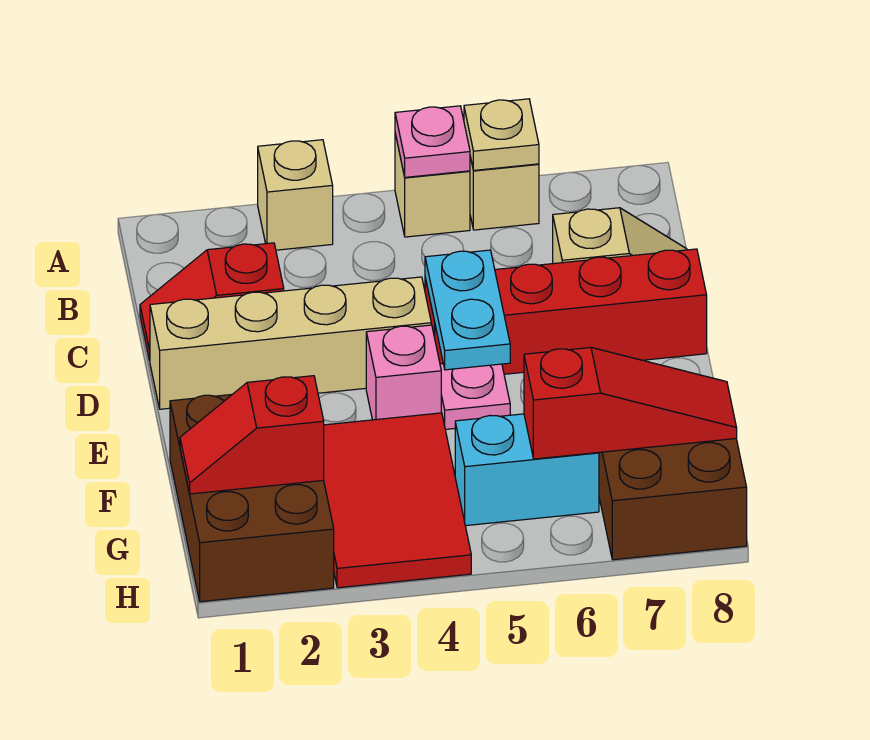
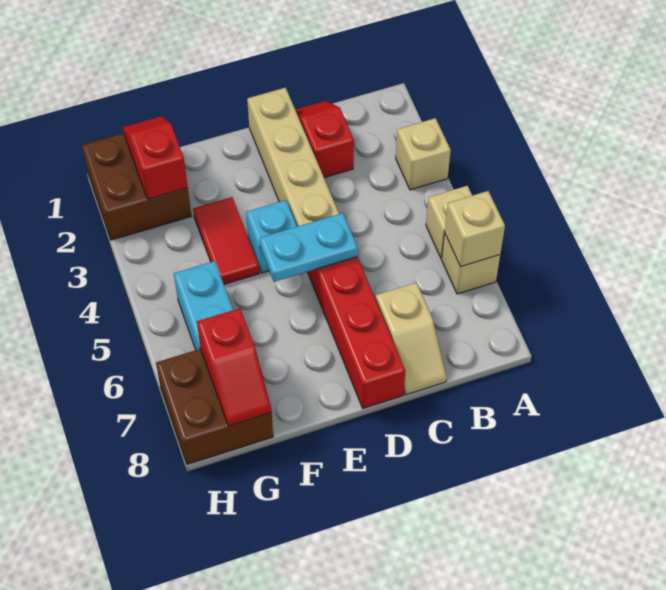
pink plate A5 level 2 -> none
tan plate A6 level 2 -> tan brick A6 level 2
pink brick E4 level 1 -> cyan brick E4 level 1
pink plate E5 level 1 -> none
brown brick F1:H2 level 1 -> brown brick G1:H2 level 1
red tile F3:H4 level 1 -> red tile F3:F4 level 1
red slope G6:G8 level 2 top 6 -> red slope G7:G8 level 2 top 7

